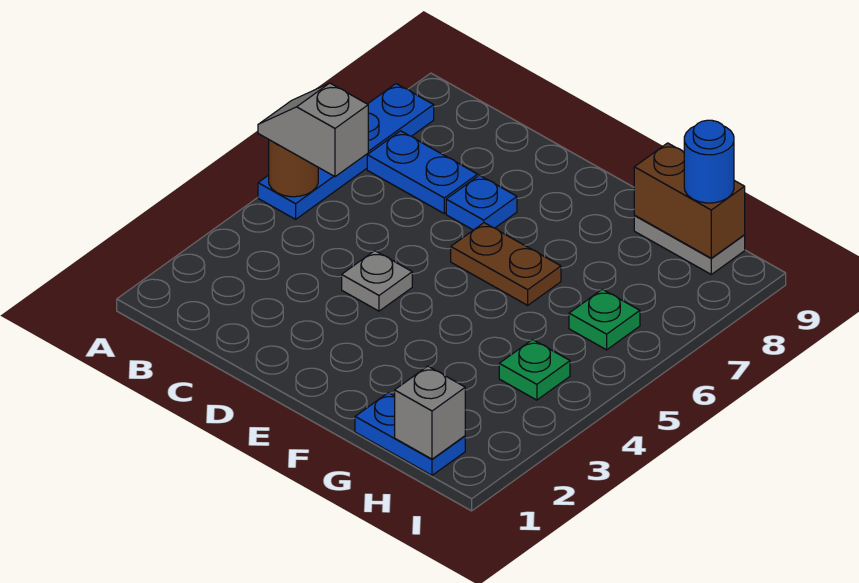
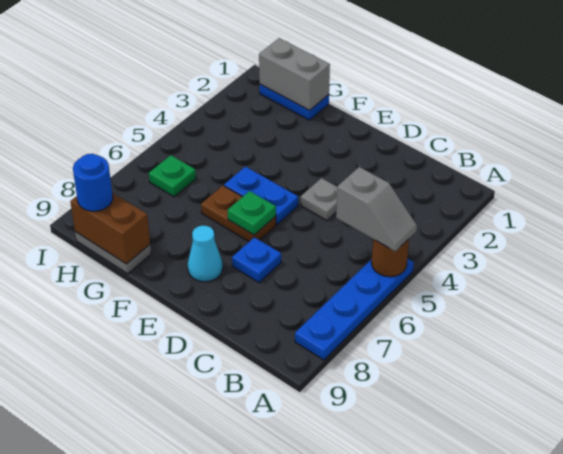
blue plate B7:C7 level 1 -> blue plate E5:F5 level 1
none -> cyan cone E8 level 1
grey brick H1 level 2 -> grey brick G1:H1 level 2
green plate H4 level 1 -> green plate E6 level 2

